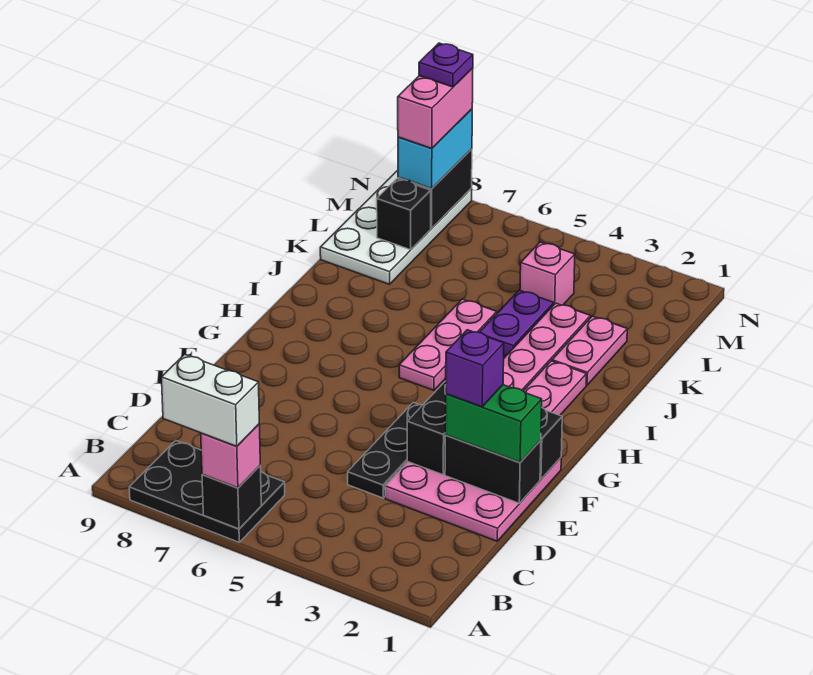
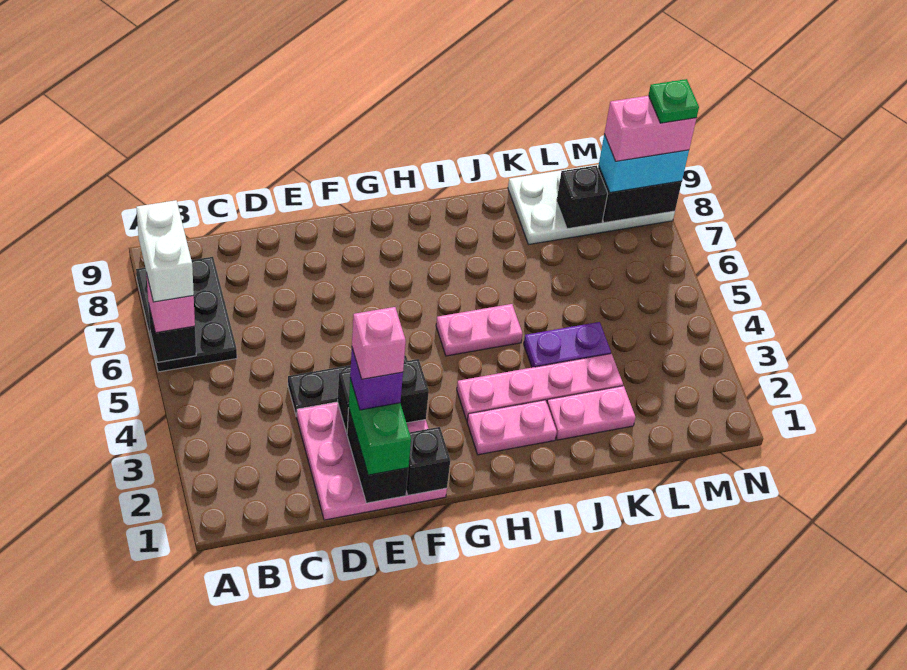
pink plate H5:J5 level 1 -> pink plate H5:I5 level 1
pink brick L4 level 1 -> pink brick E2 level 5
purple plate N8 level 5 -> green plate N8 level 5

